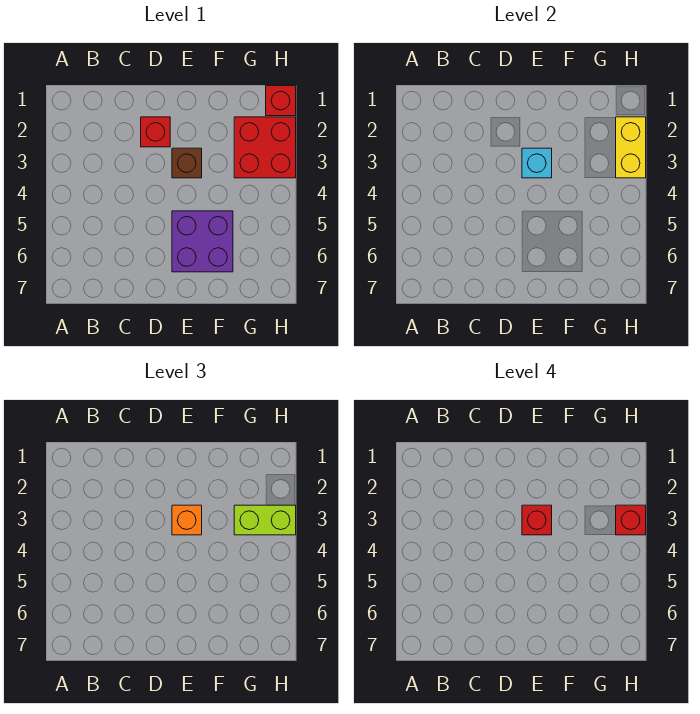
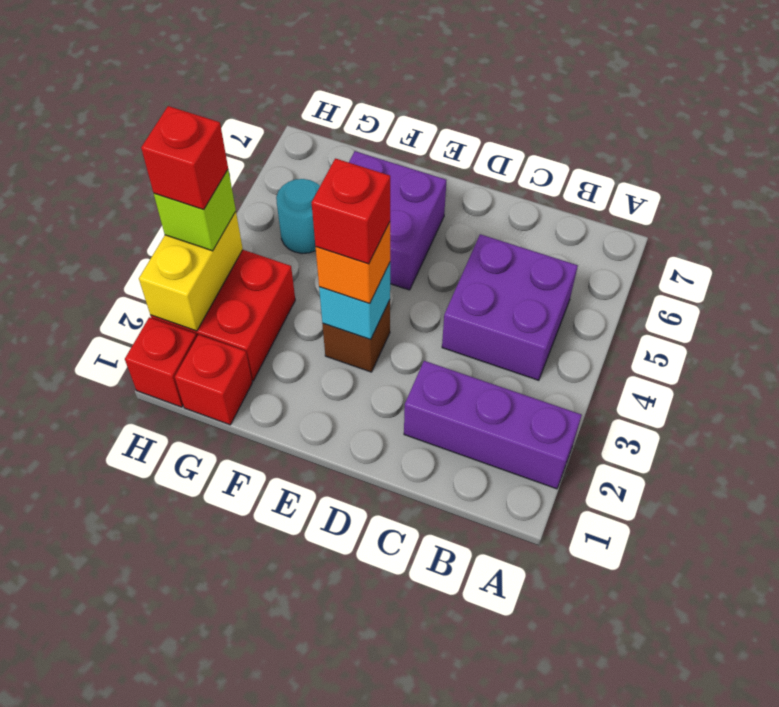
none -> purple brick A2:C2 level 1
none -> purple brick B4:C5 level 1
red brick D2 level 1 -> red brick G1 level 1
lime brick G3:H3 level 3 -> lime brick H3 level 3
none -> cyan round brick G5 level 1

